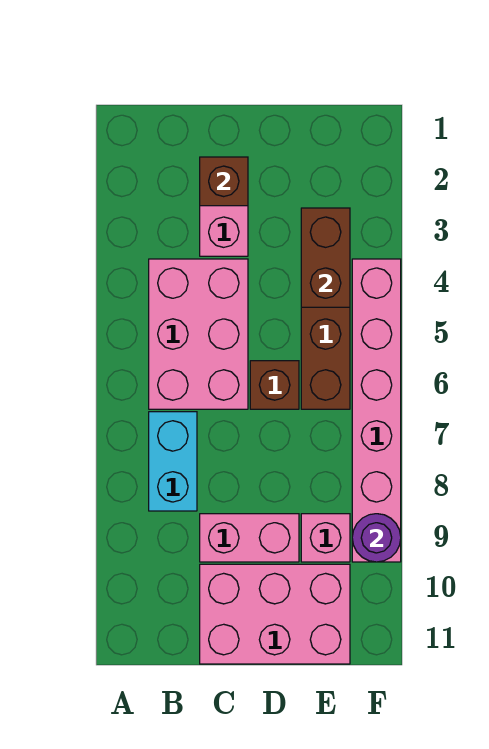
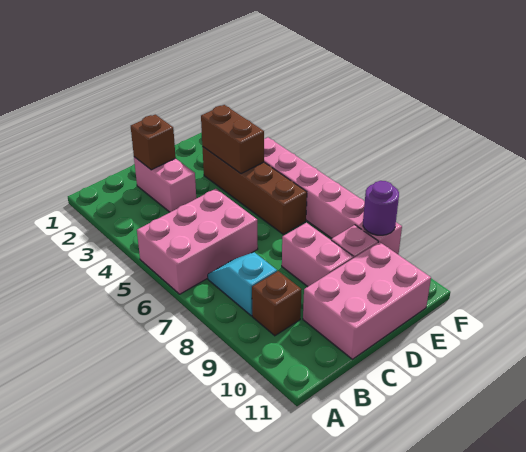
pink brick B4:C6 level 1 -> pink brick A5:C6 level 1
cyan brick B7:B8 level 1 -> cyan slope B7:B8 level 1 top 8
pink brick C9:D9 level 1 -> pink brick D8:D9 level 1
brown brick D6 level 1 -> brown brick B9 level 1

